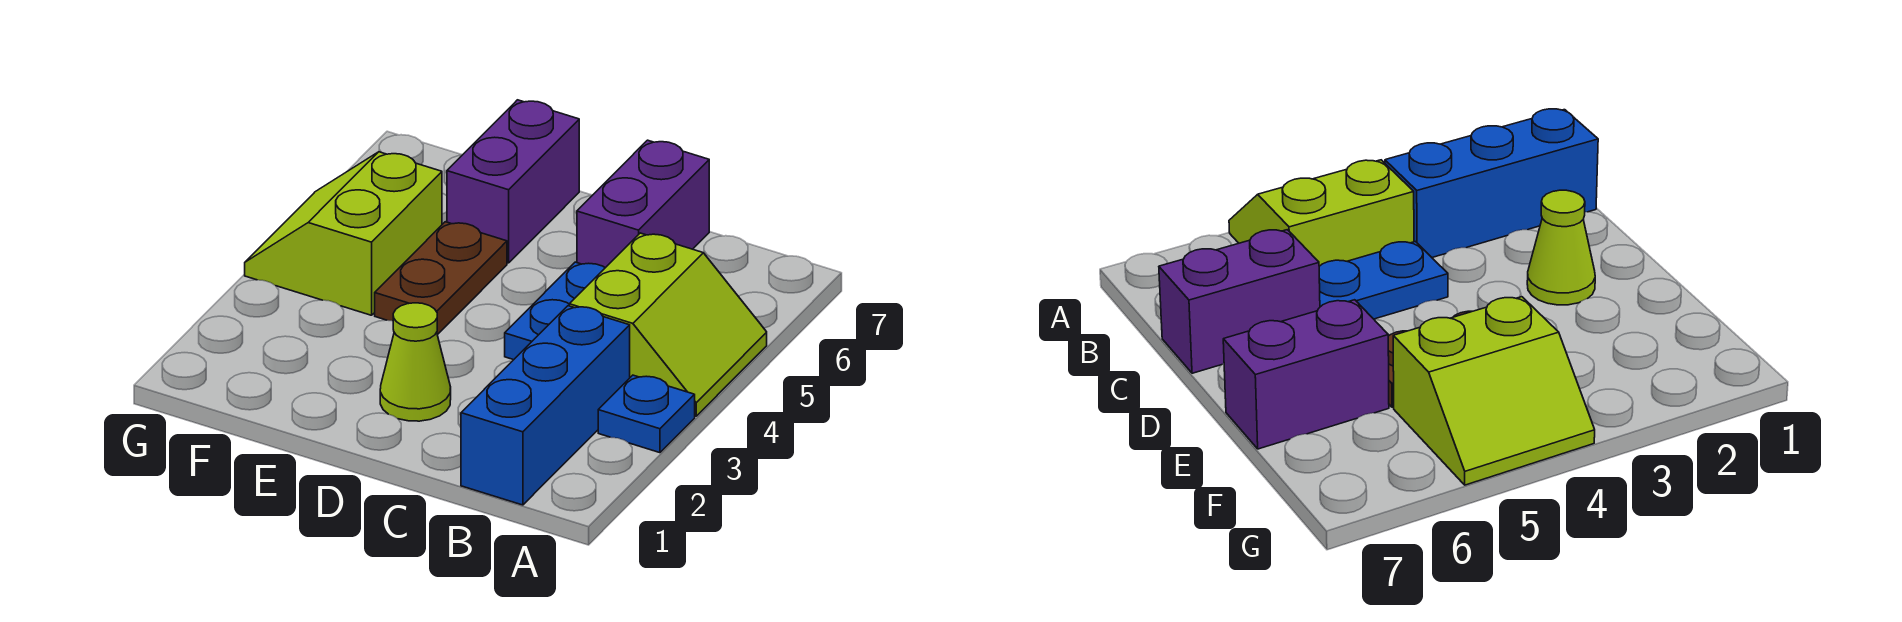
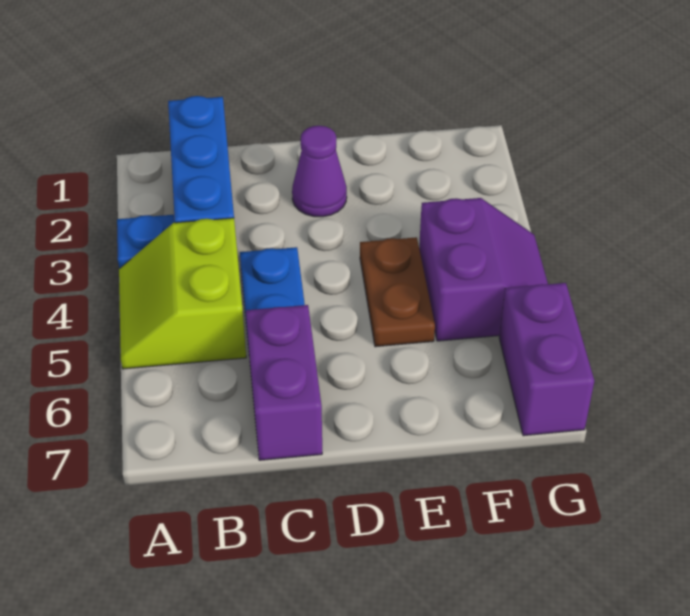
lime cone D2 level 1 -> purple cone D2 level 1
purple brick E6:E7 level 1 -> purple brick G6:G7 level 1
lime slope F4:G5 level 1 top F -> purple slope F4:G5 level 1 top F

